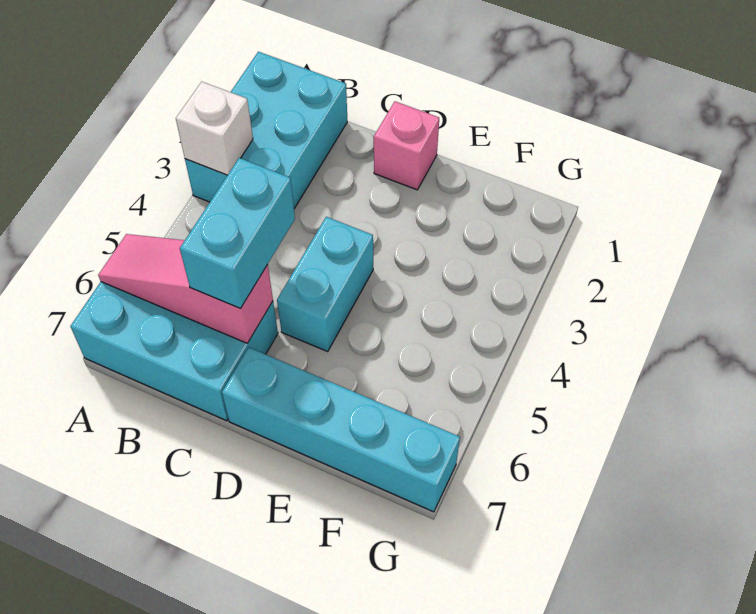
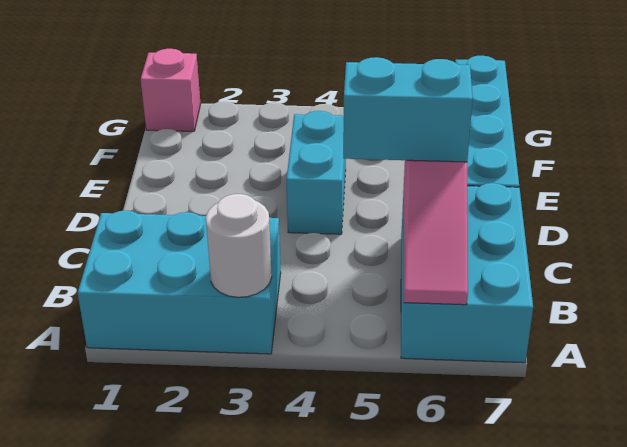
white brick A3 level 2 -> white round brick A3 level 2
pink brick D1 level 1 -> pink brick G1 level 1
cyan brick D4:D5 level 1 -> cyan brick D4:E4 level 1

